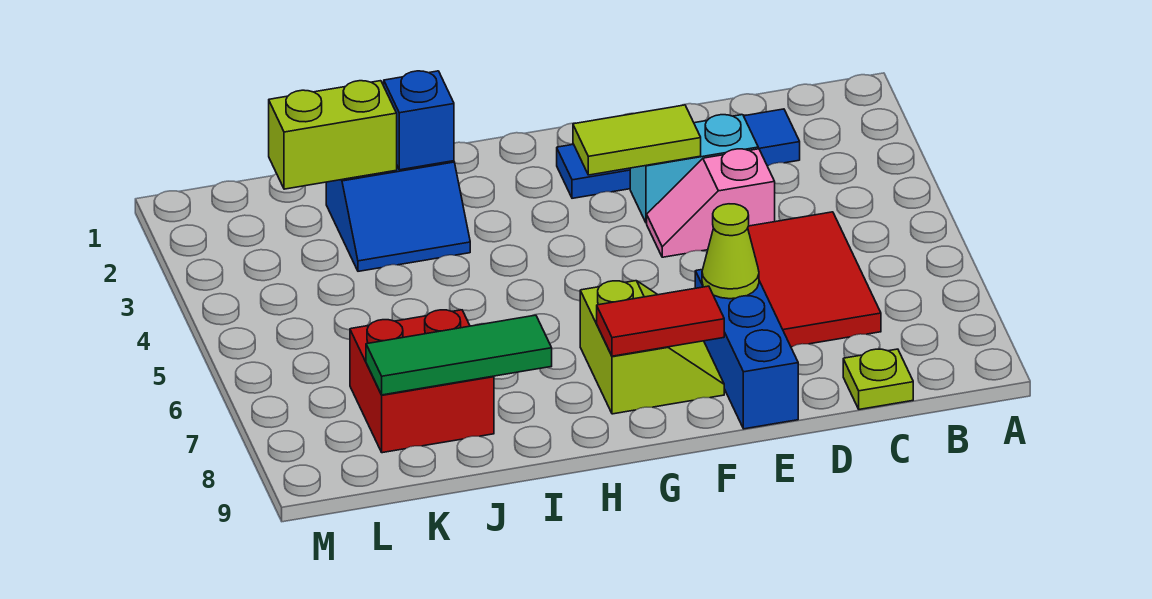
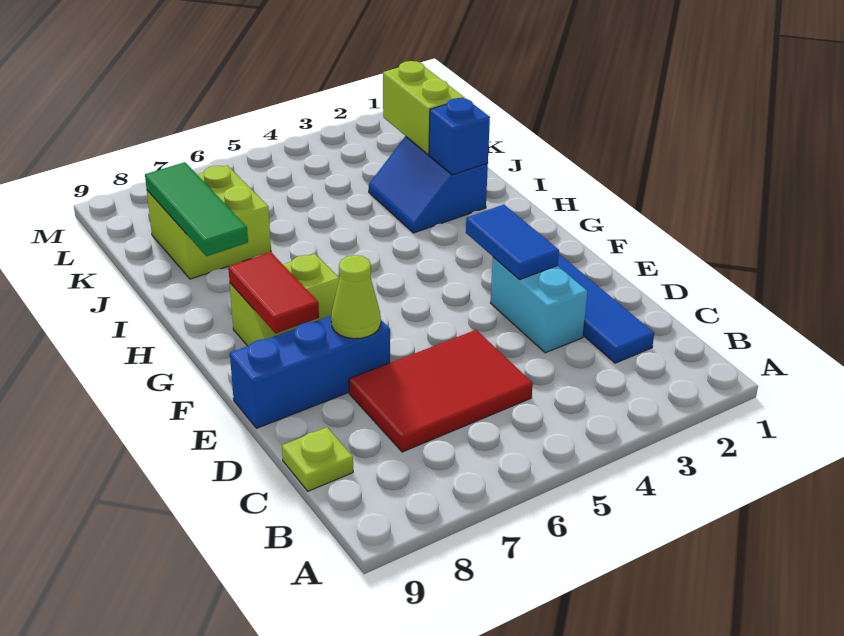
pink slope D4:E4 level 1 top D -> none
lime tile E3:F3 level 2 -> blue tile E3:F3 level 2
red brick J7:K8 level 1 -> lime brick J7:K8 level 1

